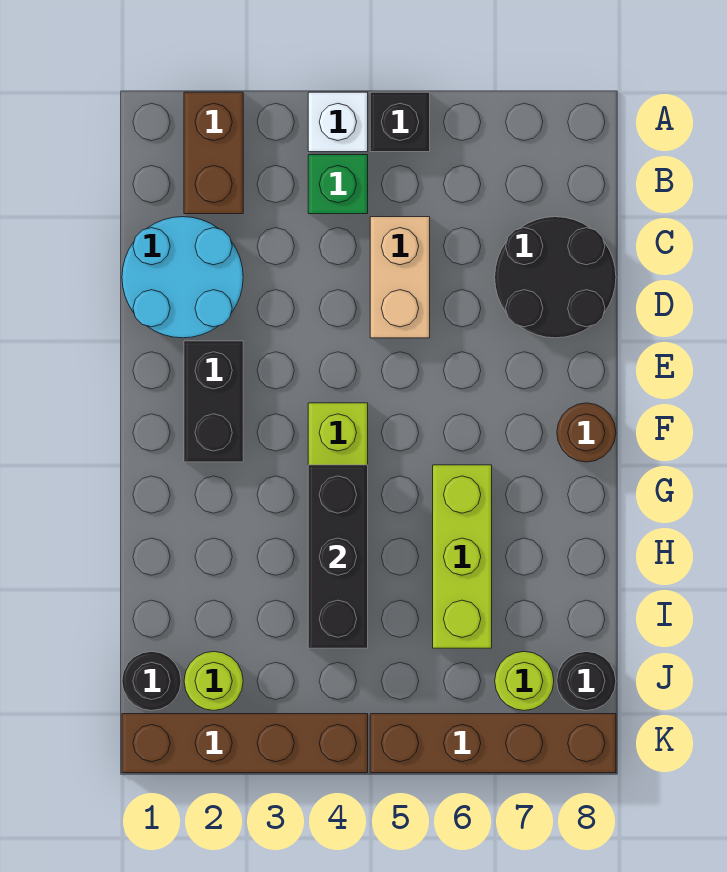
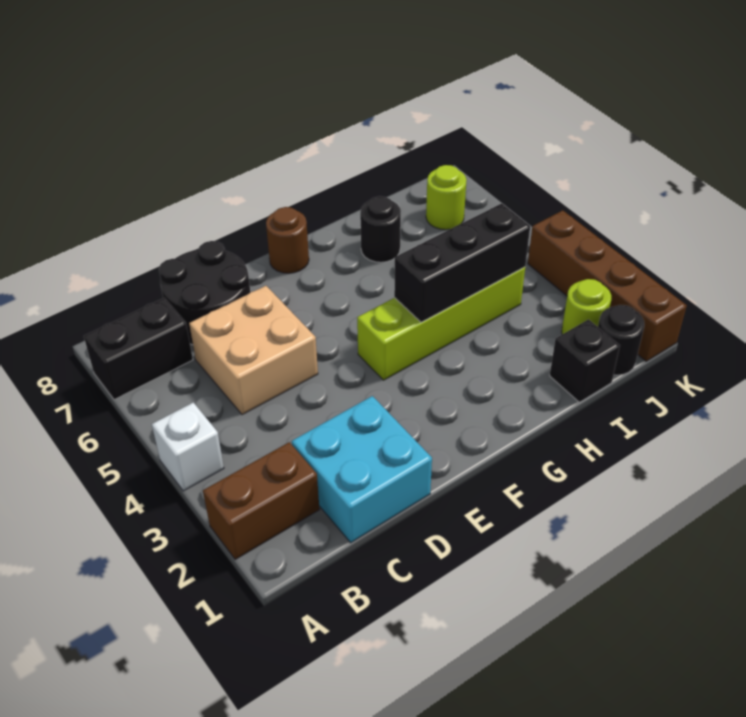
black brick A5 level 1 -> black brick I1 level 1
green brick B4 level 1 -> none
cyan round brick C1:D2 level 1 -> cyan brick C1:D2 level 1
tan brick C5:D5 level 1 -> tan brick C5:D6 level 1
black brick E2:F2 level 1 -> black brick A7:B7 level 1
lime brick G6:I6 level 1 -> none
black round brick J8 level 1 -> black round brick H7 level 1
brown brick K5:K8 level 1 -> none

